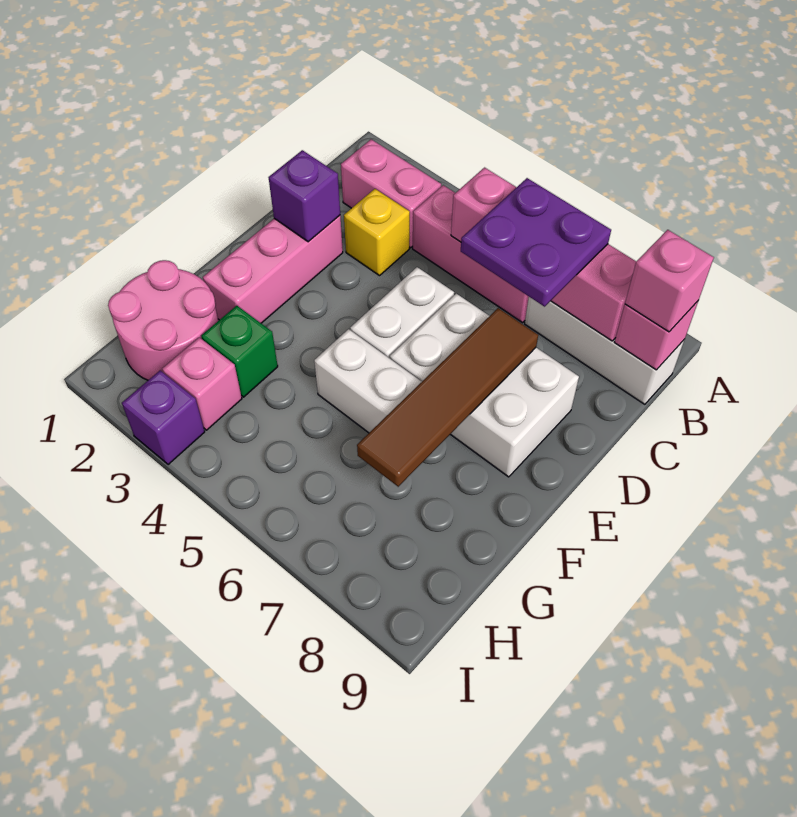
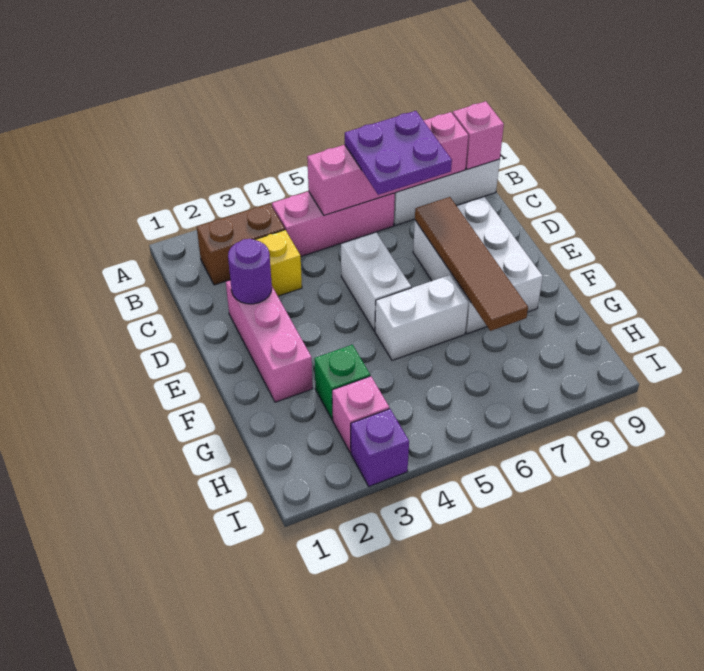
pink brick B2:B3 level 1 -> brown brick B2:B3 level 1
pink brick B9 level 3 -> none
purple brick D2 level 2 -> purple round brick D2 level 2
white brick D6:E8 level 1 -> white brick D7:F8 level 1
pink round brick G1:H2 level 1 -> none

